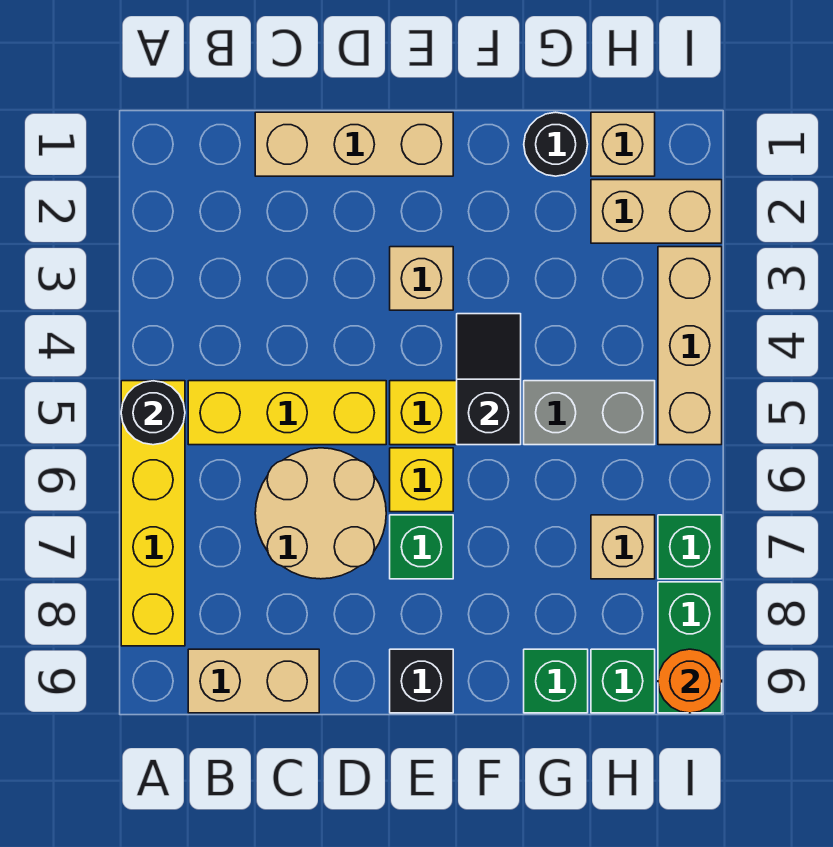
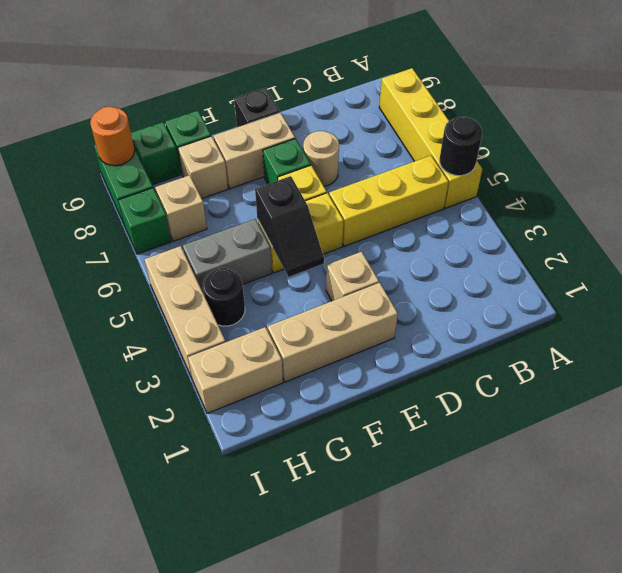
tan brick B9:C9 level 1 -> tan brick E8:F8 level 1
tan brick C1:E1 level 1 -> tan brick E2:G2 level 1
tan round brick C6:D7 level 1 -> tan round brick D7 level 1
black round brick G1 level 1 -> black round brick H4 level 1
tan brick H1 level 1 -> tan brick G8 level 1

